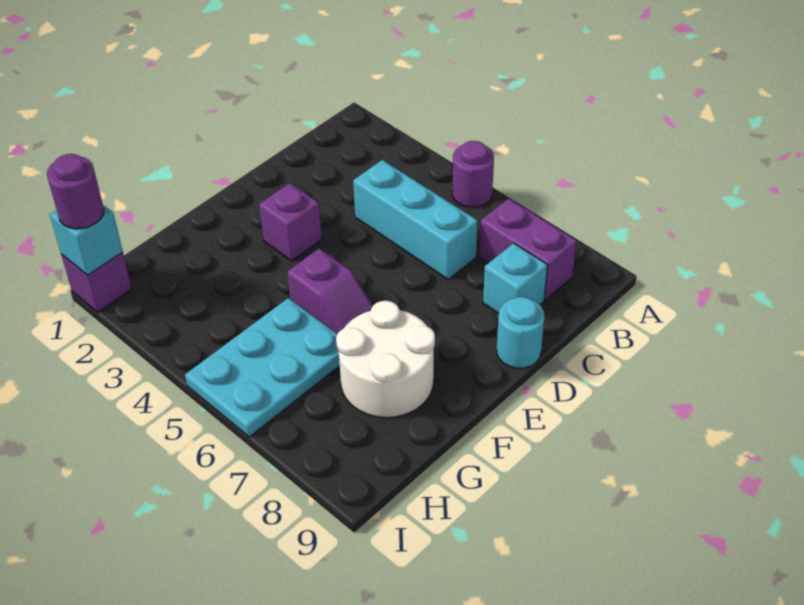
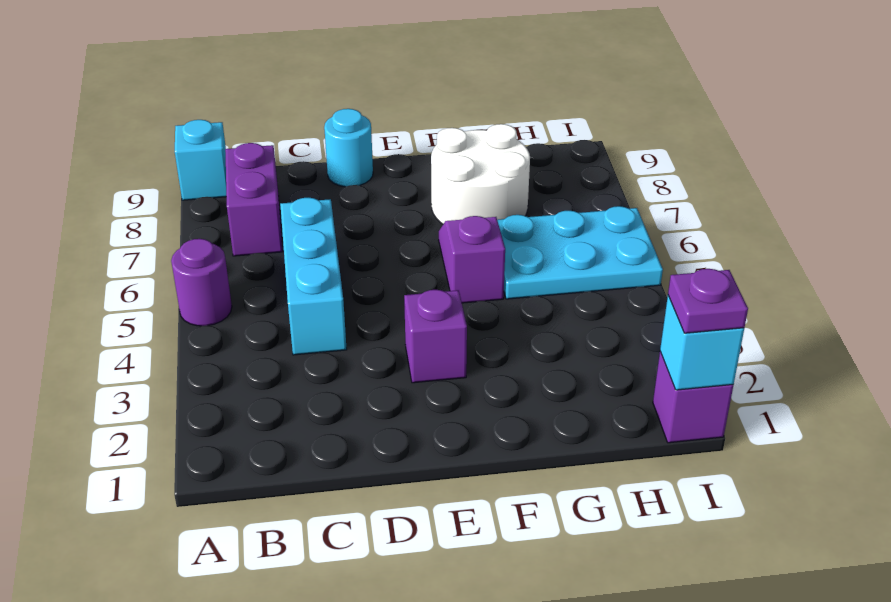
cyan brick C8 level 1 -> cyan brick A9 level 1
purple round brick I1 level 3 -> purple plate I1 level 3

